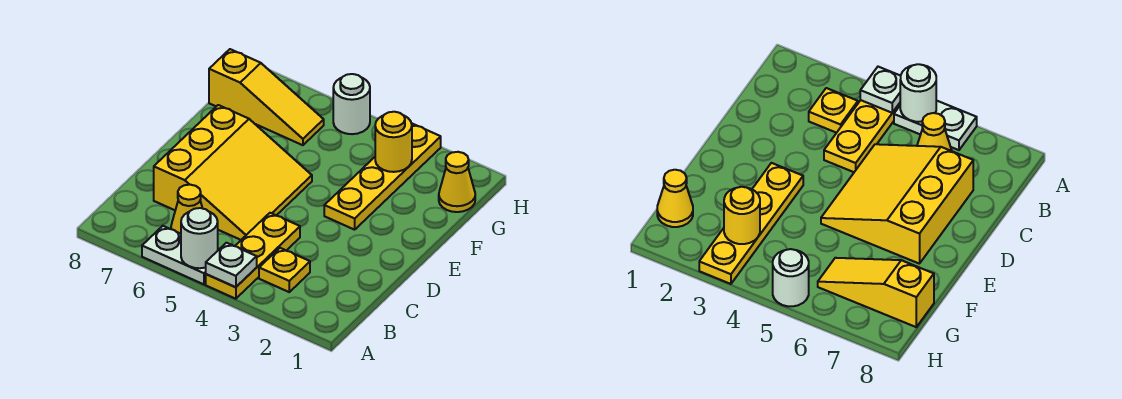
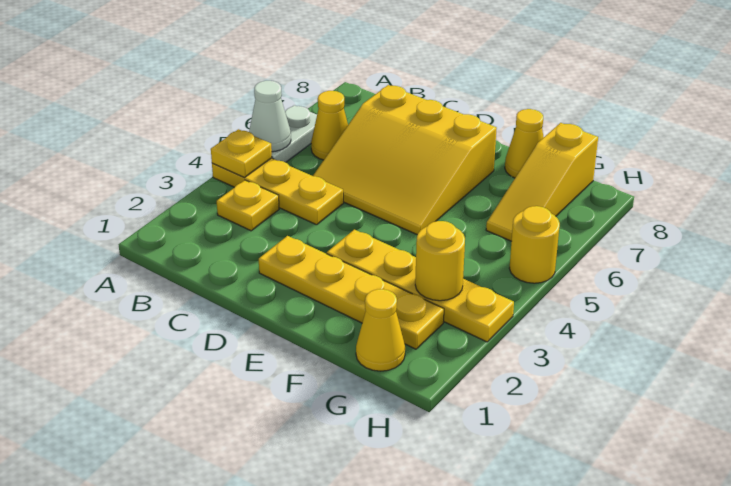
white plate A4 level 2 -> yellow plate A4 level 2
white round brick A5 level 2 -> white cone A5 level 2
none -> yellow plate D2:G2 level 1
none -> yellow cone F8 level 1
white round brick H5 level 1 -> yellow round brick H5 level 1

